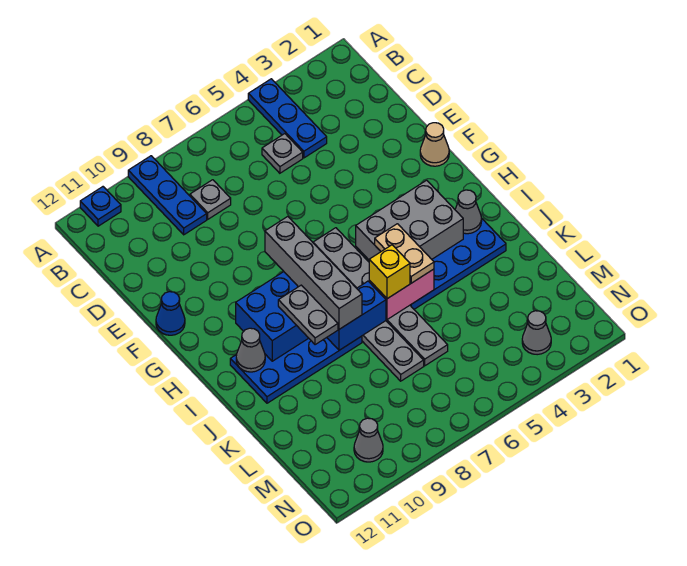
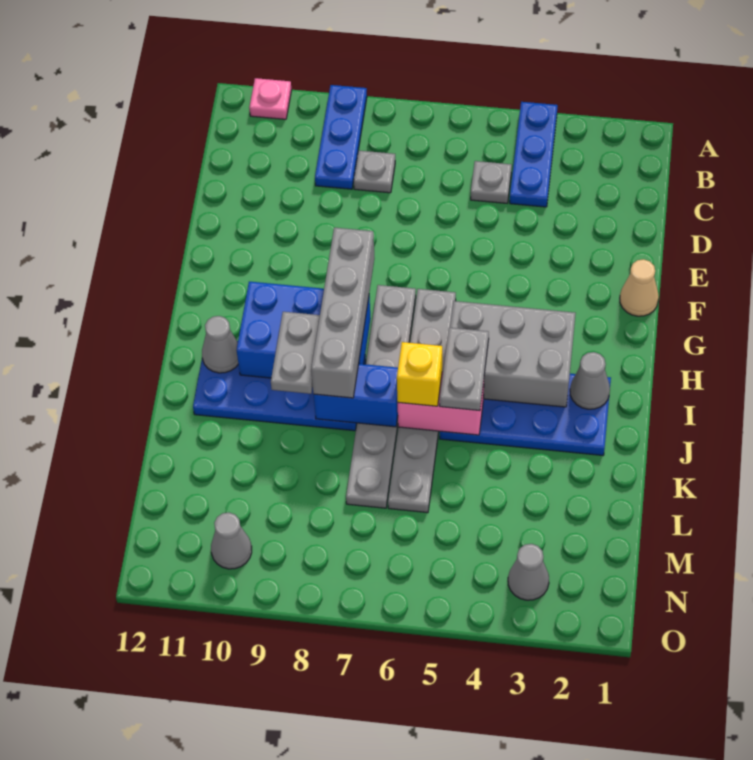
blue plate A11 level 1 -> pink plate A11 level 1
blue cone F12 level 1 -> none
tan plate I5:J5 level 3 -> grey plate I5:J5 level 3

